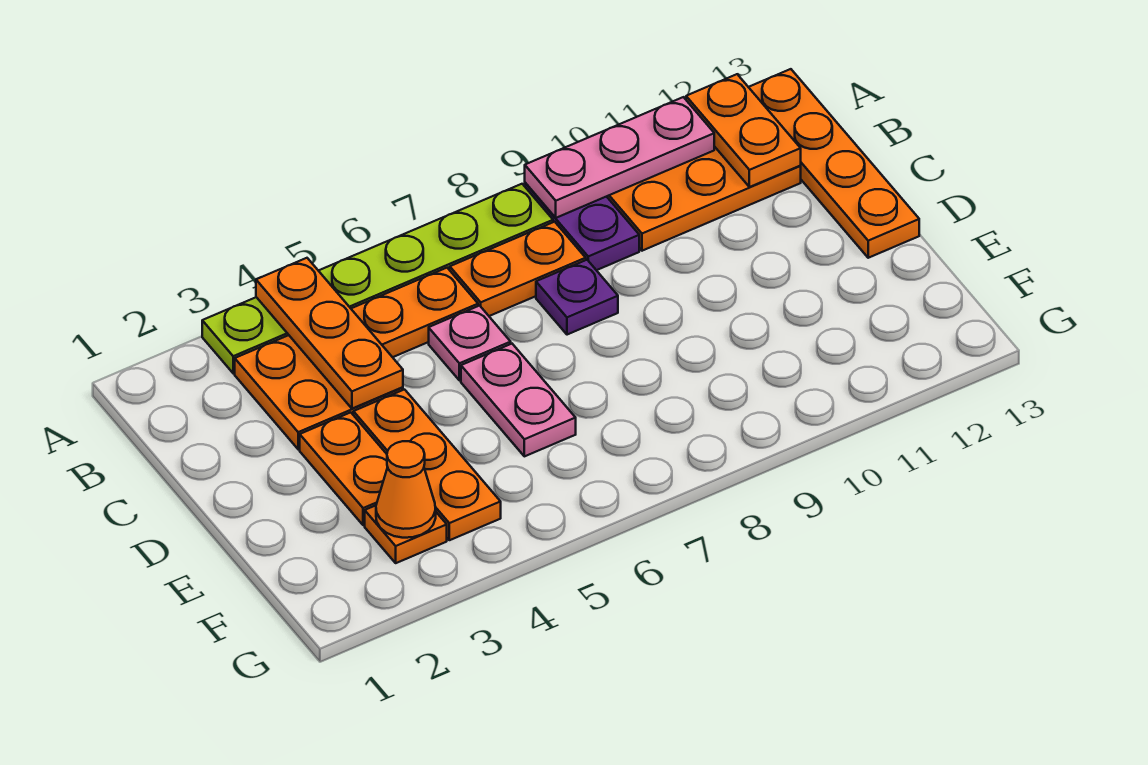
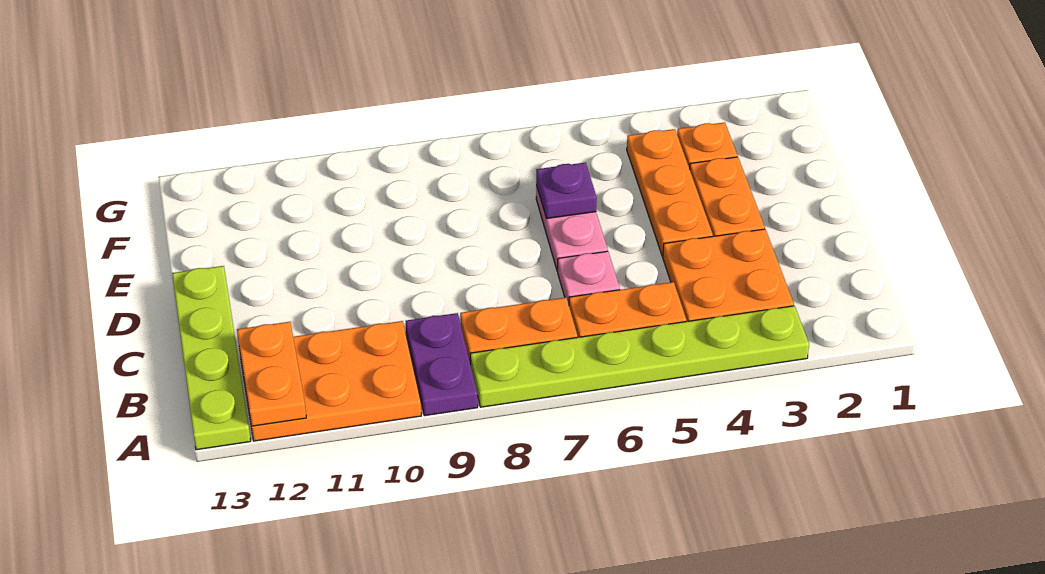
orange plate A4:C4 level 2 -> none
pink plate A9:A11 level 2 -> none
orange plate A13:D13 level 1 -> lime plate A13:D13 level 1
purple plate C8 level 1 -> purple plate E6 level 2
orange cone F3 level 2 -> none

